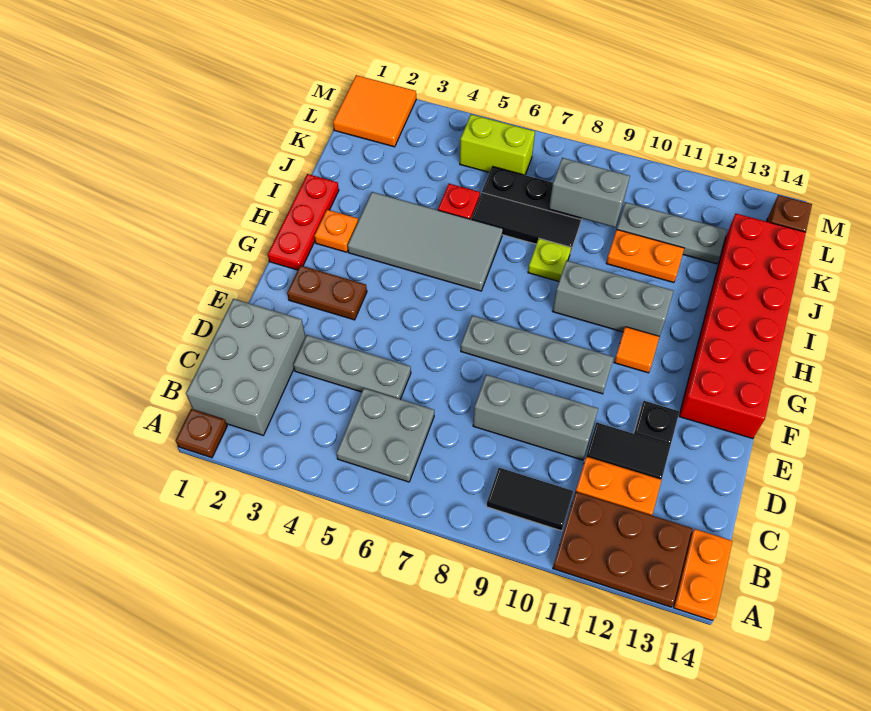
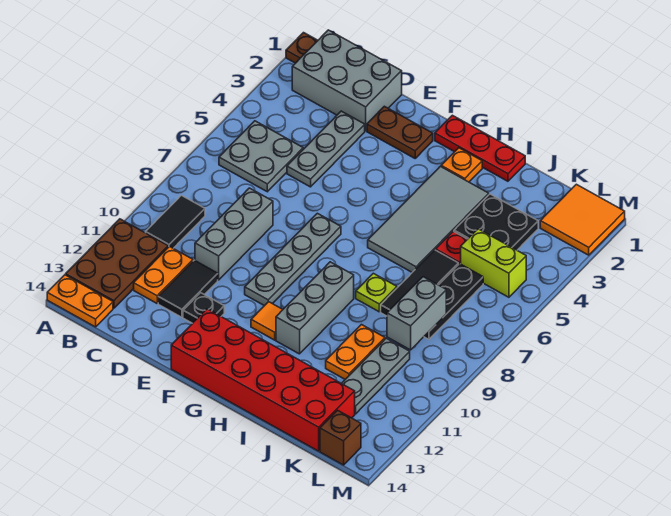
brown plate F2:F3 level 1 -> brown plate E2:F2 level 1
none -> black plate J3:K4 level 1
lime brick L5:L6 level 1 -> lime brick K5:L5 level 1

